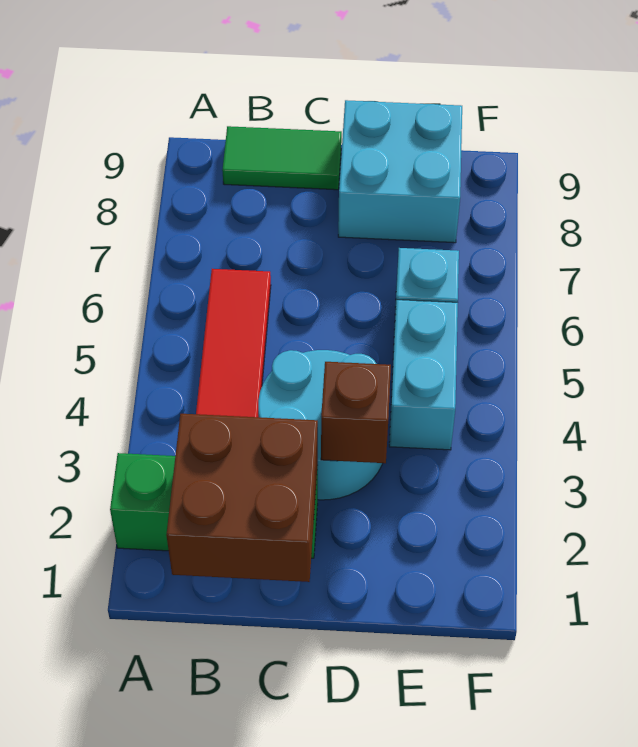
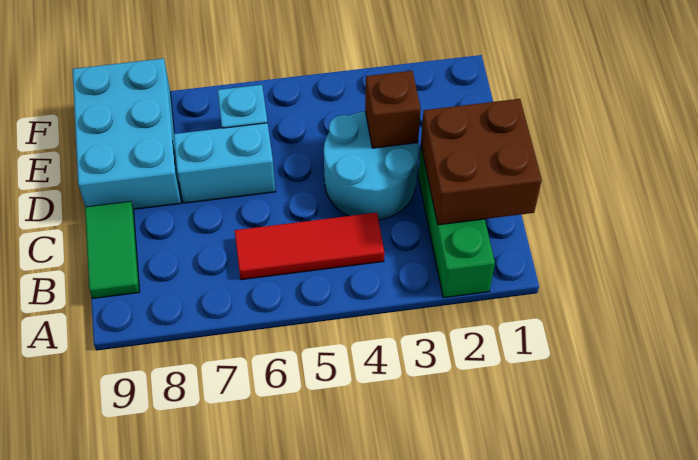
cyan brick D8:E9 level 1 -> cyan brick D8:F9 level 1
cyan brick E4:E5 level 1 -> cyan brick D6:D7 level 1

